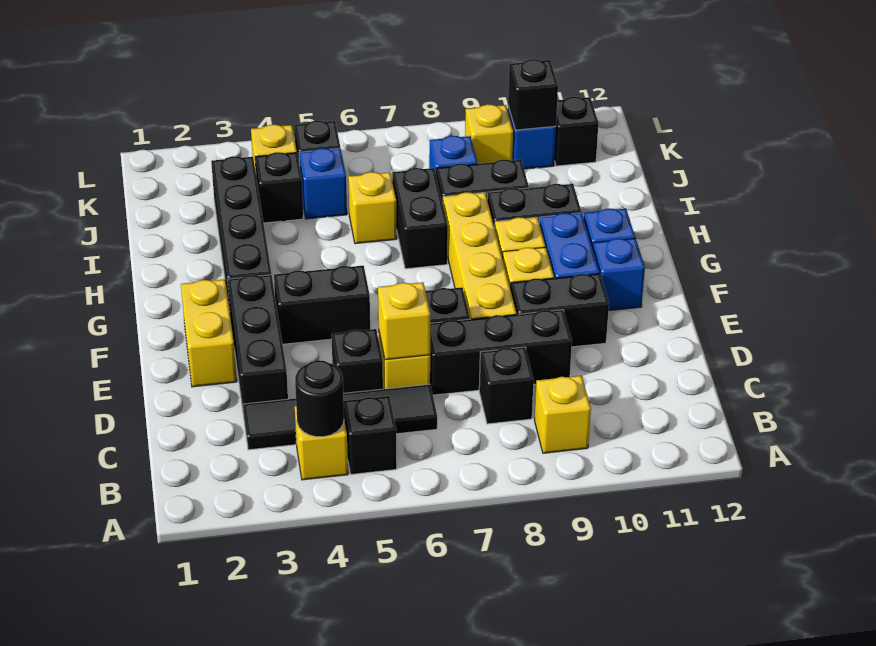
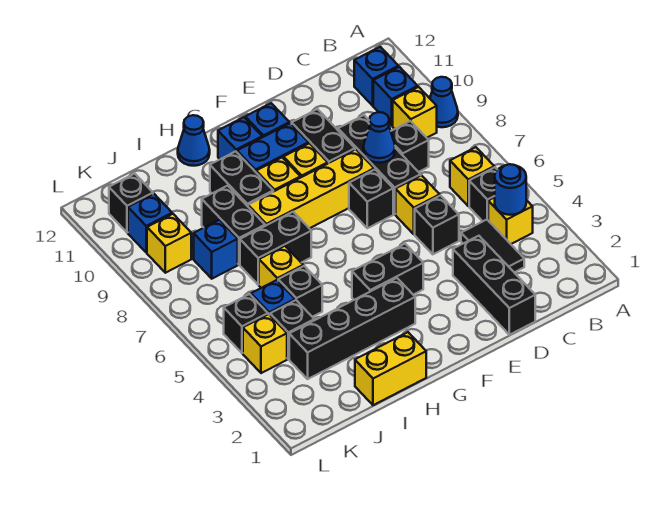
none -> blue cone A9 level 1
black round brick B4 level 2 -> blue round brick B4 level 2
none -> blue brick B10 level 1
none -> blue brick B11 level 1
black tile C3:C6 level 1 -> black tile C3:C4 level 1
black brick D3:F3 level 1 -> black brick D1:D3 level 1
yellow brick D6 level 2 -> yellow brick B6 level 1
none -> blue cone D8 level 2
yellow brick E2:F2 level 1 -> yellow brick H1:I1 level 1
black brick F4:F5 level 1 -> black brick F4:G4 level 1
none -> blue cone H12 level 1
black brick K10 level 2 -> black brick I5 level 1

